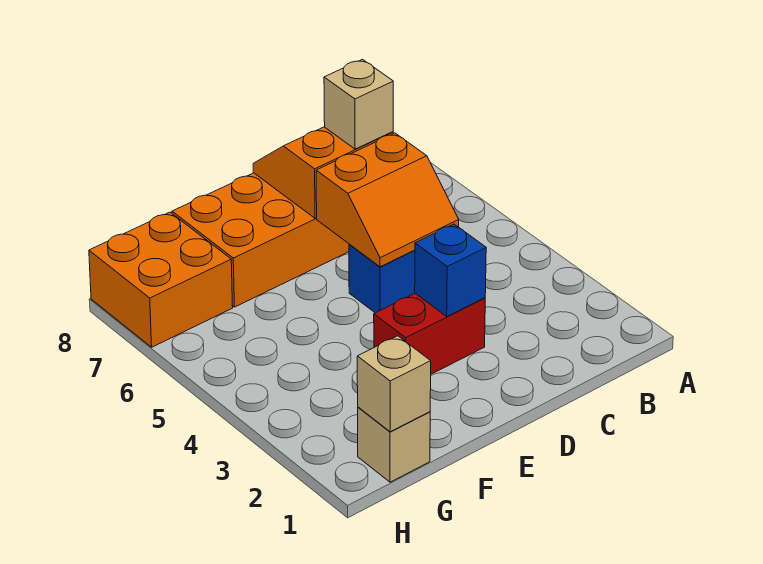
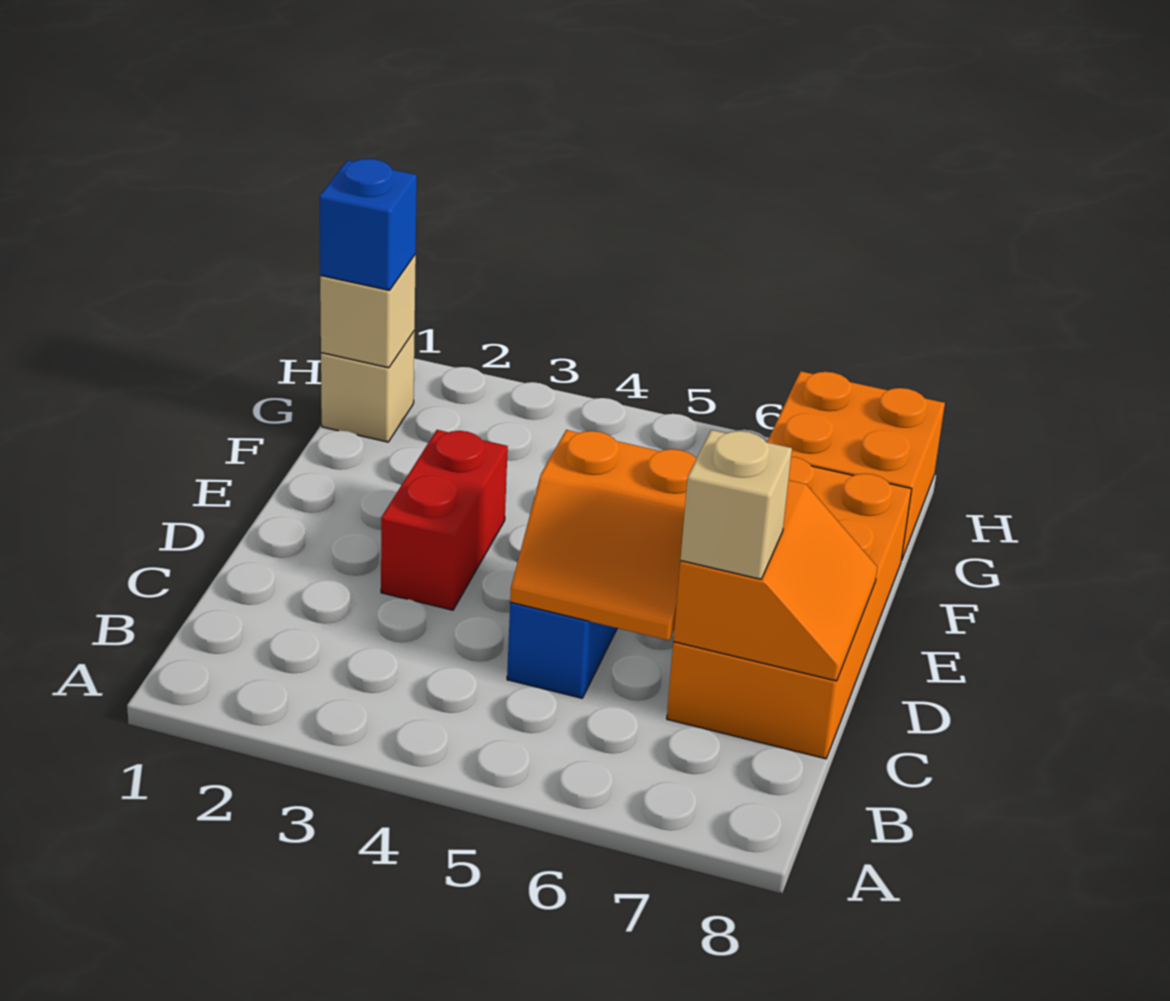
orange slope C5:D6 level 2 top 6 -> orange slope C5:D6 level 2 top D
blue brick D3 level 2 -> blue brick G1 level 3

